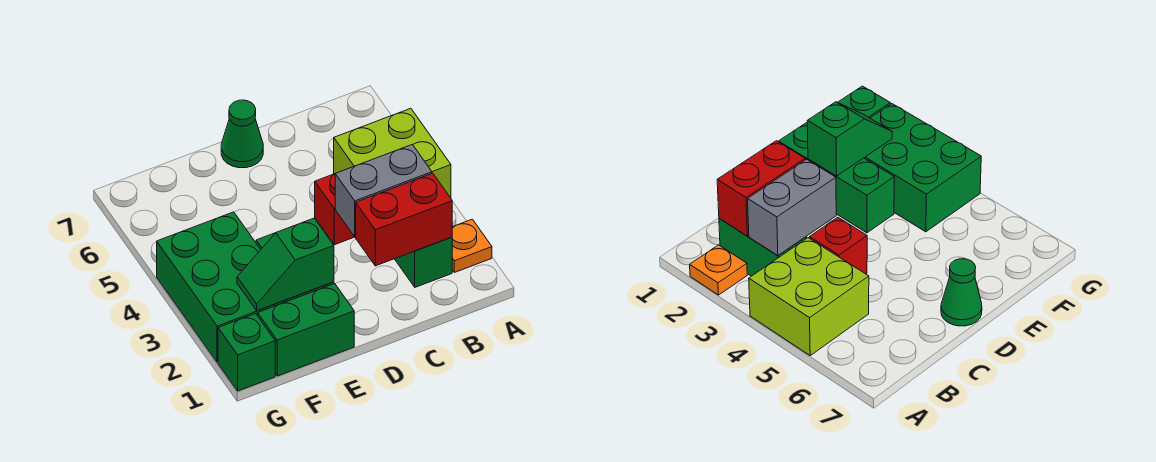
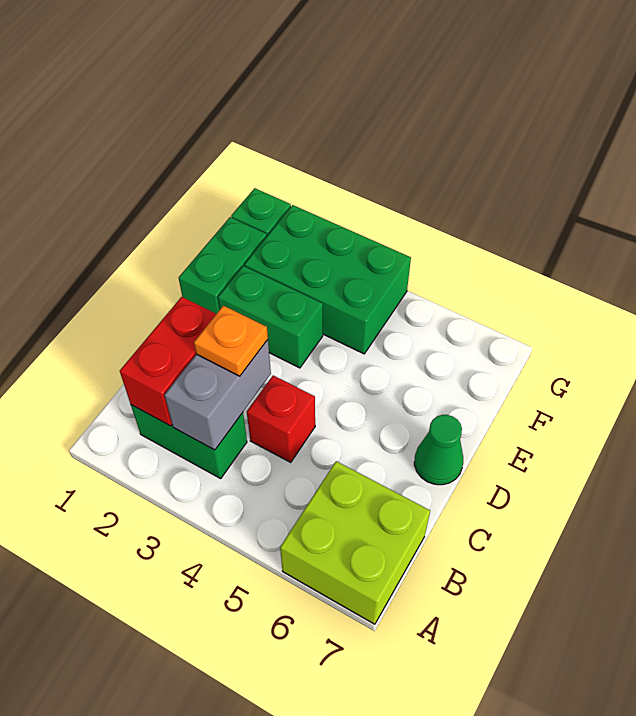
orange plate A2 level 1 -> orange plate C3 level 3
lime brick A4:B5 level 1 -> lime brick A6:B7 level 1
green slope E2:F2 level 2 top E -> none

